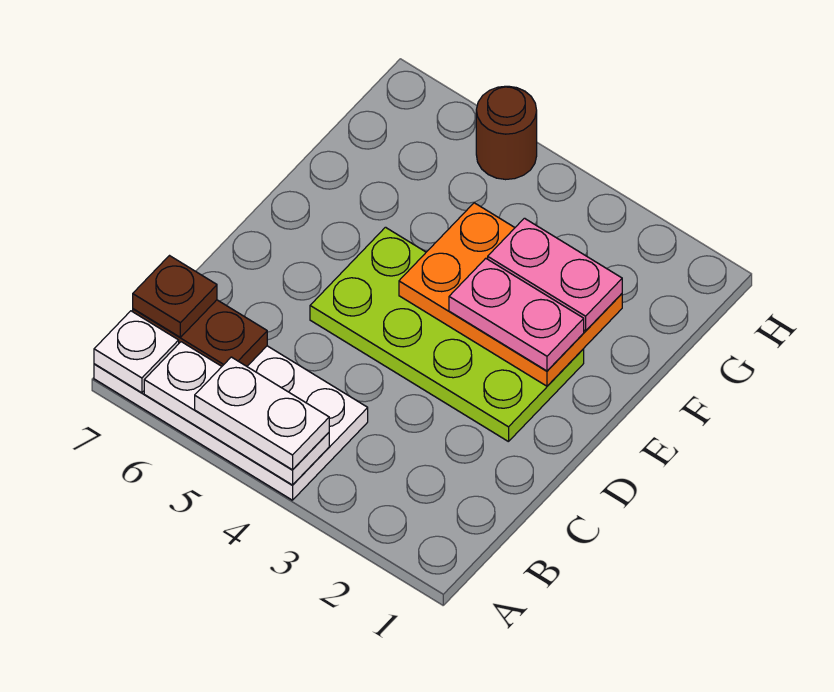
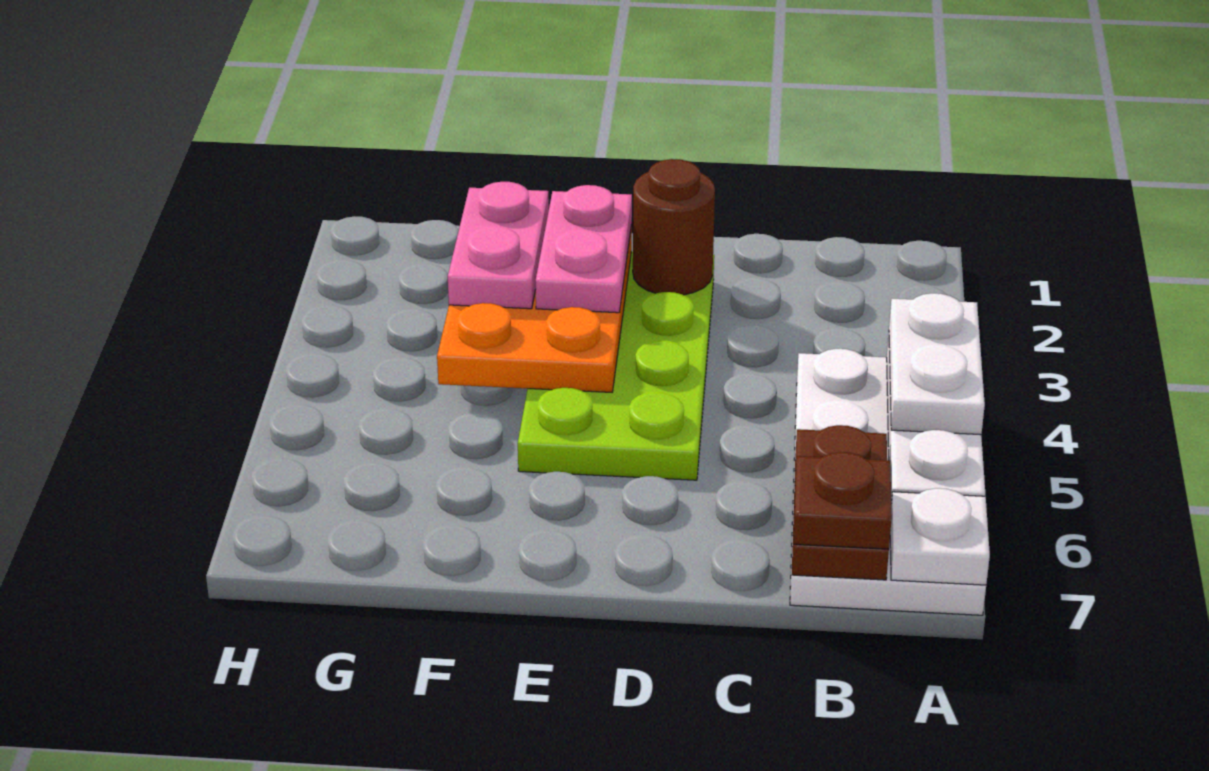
brown round brick H5 level 1 -> brown round brick D2 level 2

